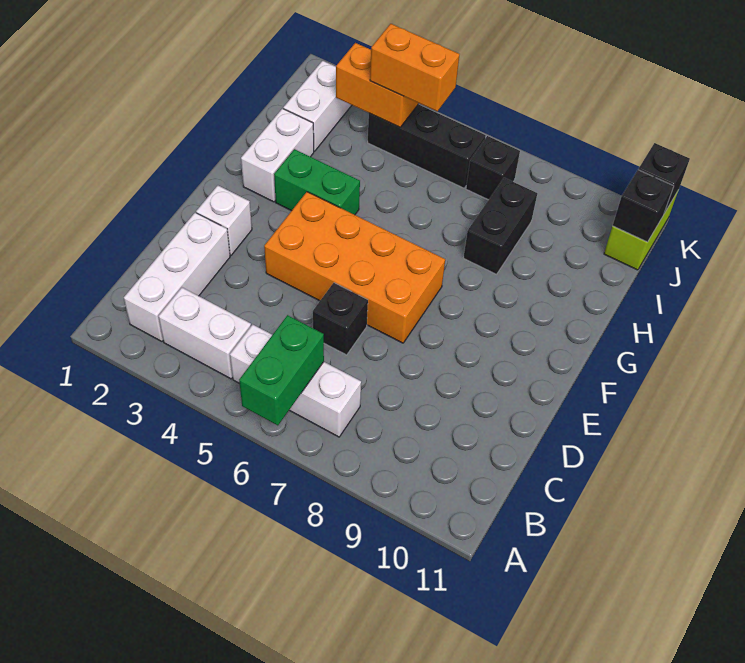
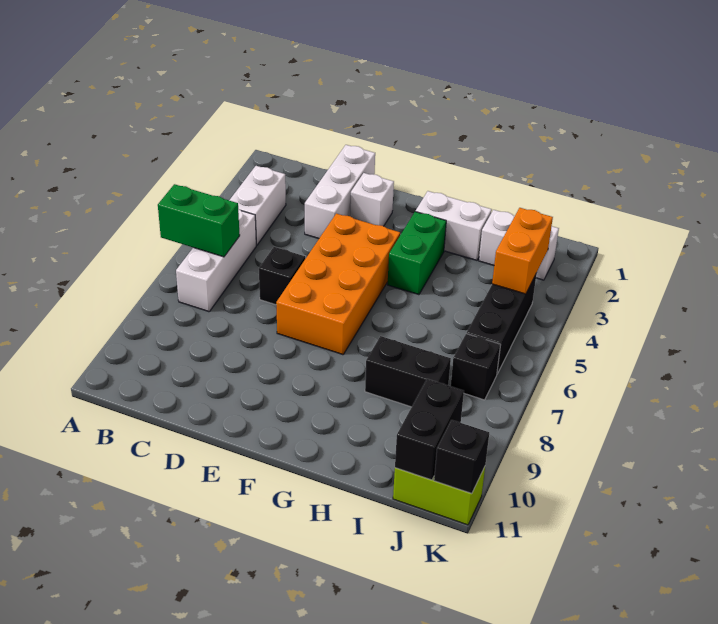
white brick B2:D2 level 1 -> white brick D1:D3 level 1
orange brick J4:J5 level 3 -> none
black brick J11 level 2 -> black brick J10:J11 level 2

